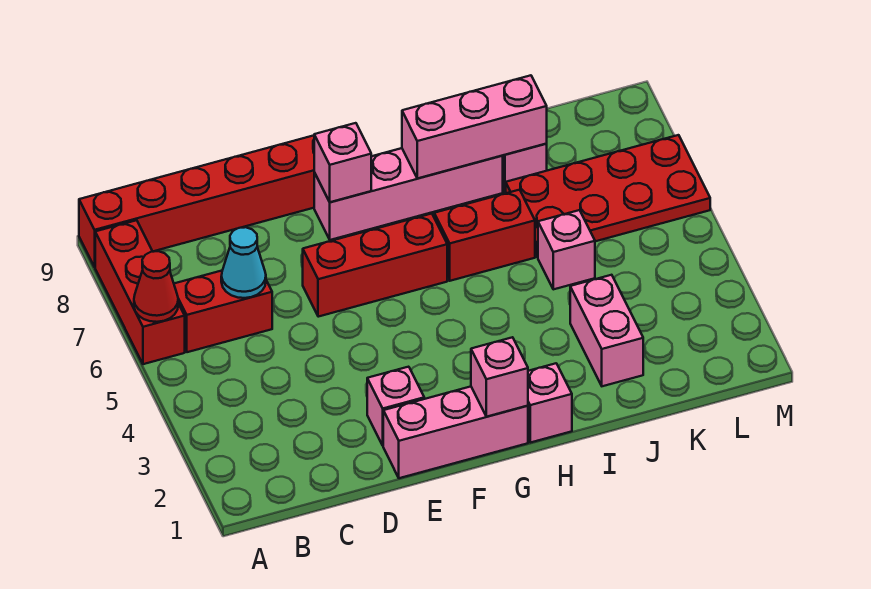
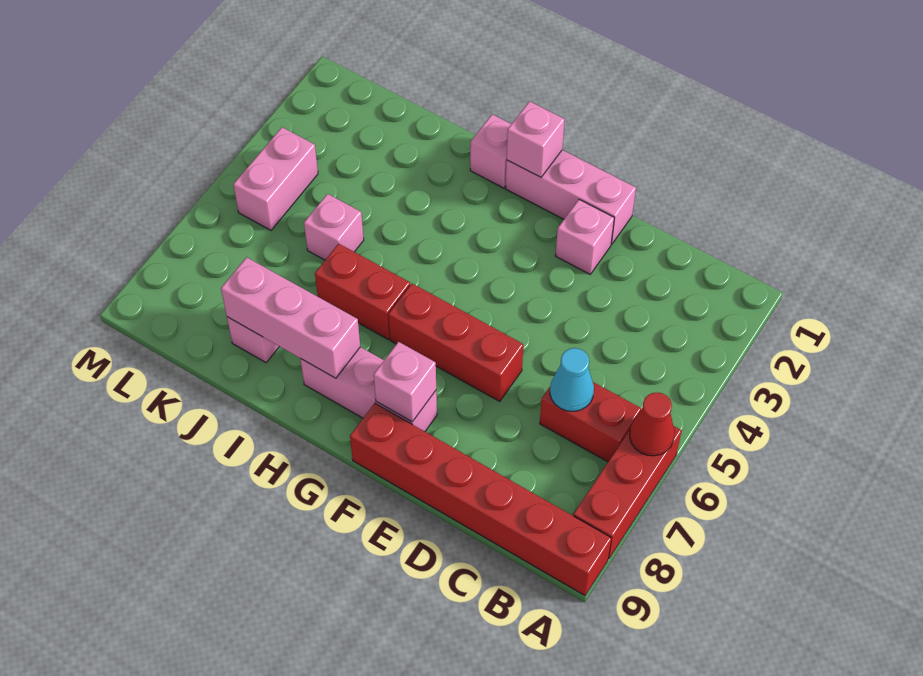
pink brick F8:I8 level 1 -> pink brick F8:H8 level 1
pink brick J2:J3 level 1 -> pink brick L4:L5 level 1
red plate J6:M7 level 1 -> none

